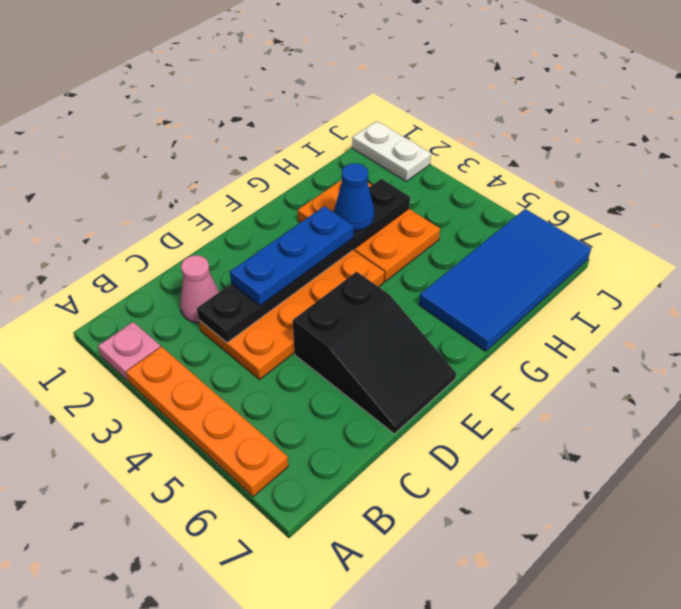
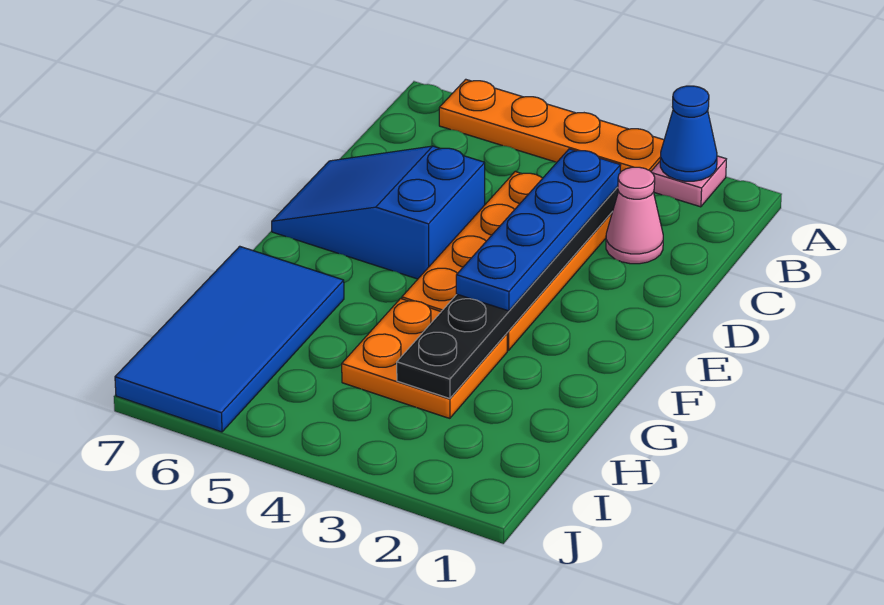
blue plate D3:F3 level 3 -> blue plate C3:F3 level 3
black slope D5:E7 level 1 top 5 -> blue slope D5:E7 level 1 top 5
orange plate G2:H4 level 1 -> orange plate G3:H4 level 1
blue cone G3 level 3 -> blue cone A2 level 2
white plate J1:J2 level 1 -> none

